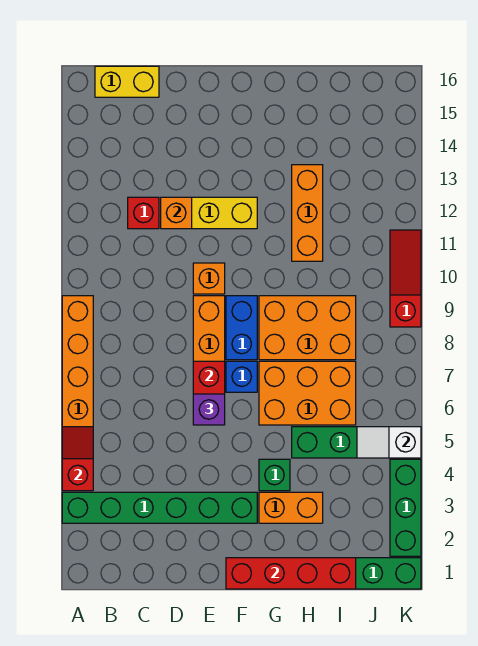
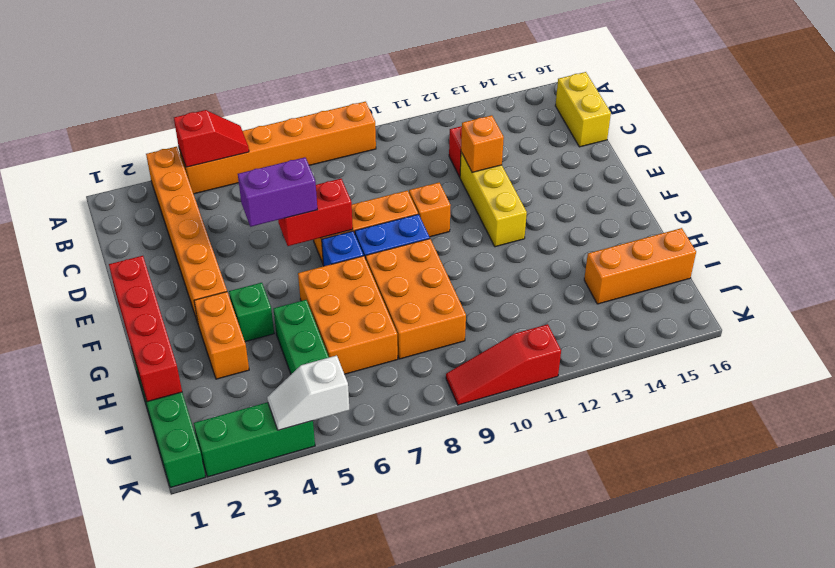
green brick A3:F3 level 1 -> orange brick A3:F3 level 1
purple brick E6 level 3 -> purple brick E5:E6 level 3
orange brick H11:H13 level 1 -> orange brick I14:I16 level 1
white slope J5:K5 level 2 top K -> white slope K4:K5 level 2 top 5
red slope K9:K11 level 1 top 9 -> red slope K9:K11 level 1 top 11

